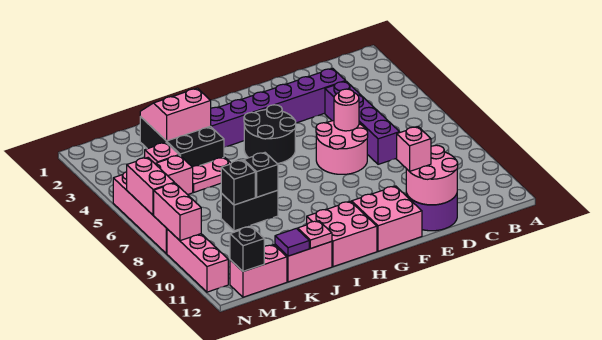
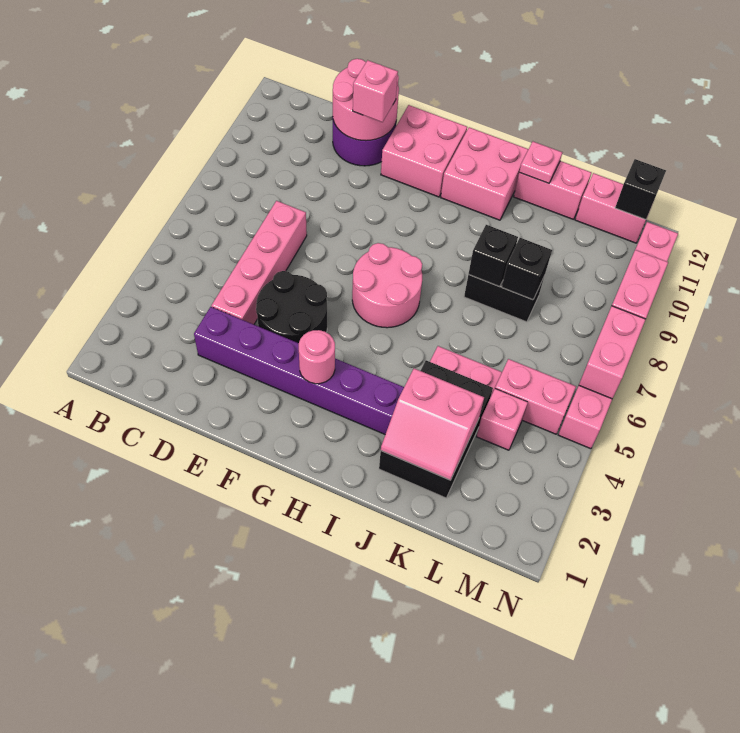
purple brick D4:D7 level 1 -> pink brick D4:D7 level 1
pink round brick E6:F7 level 1 -> pink round brick G6:H7 level 1
pink round brick E6 level 2 -> pink round brick G3 level 2
black round brick G4:H5 level 1 -> black round brick E4:F5 level 1
purple tile K12 level 2 -> none

